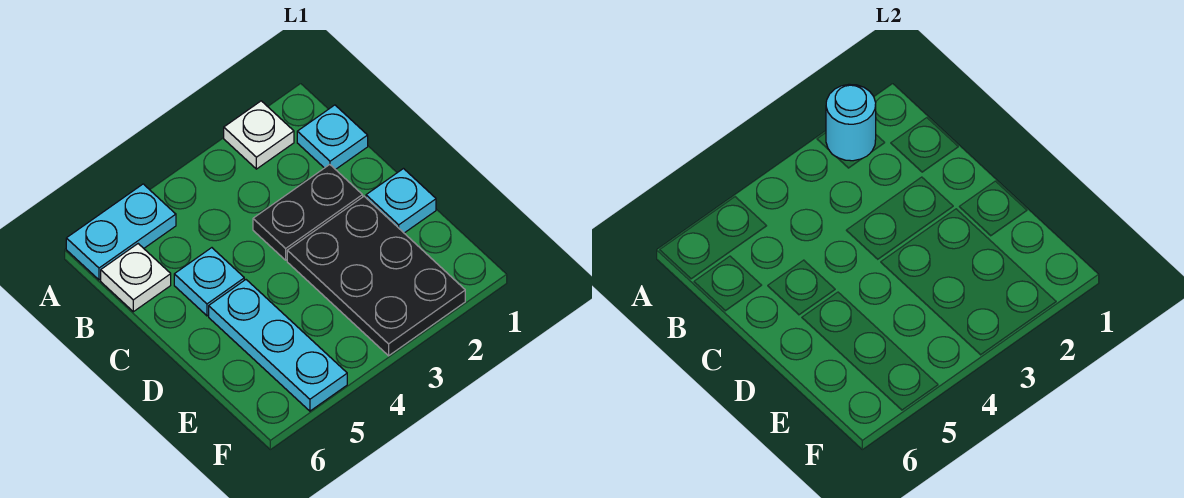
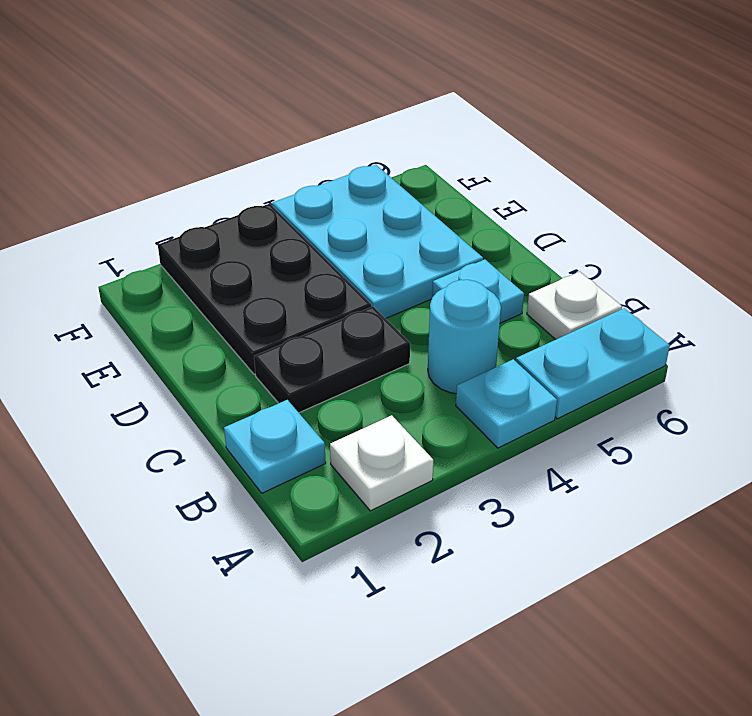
cyan round brick A2 level 2 -> cyan round brick B4 level 1
cyan plate D1 level 1 -> cyan plate A4 level 1
cyan plate D5:F5 level 1 -> cyan plate D4:F5 level 1

